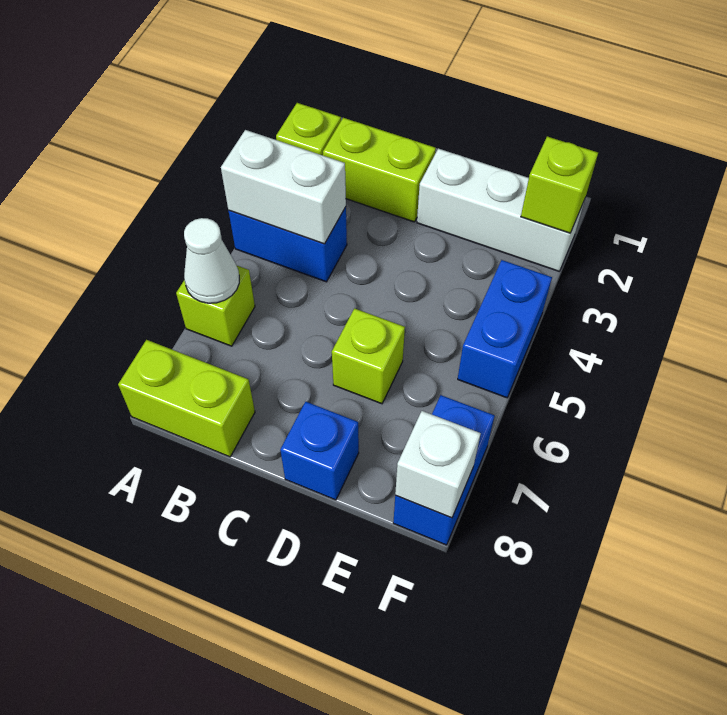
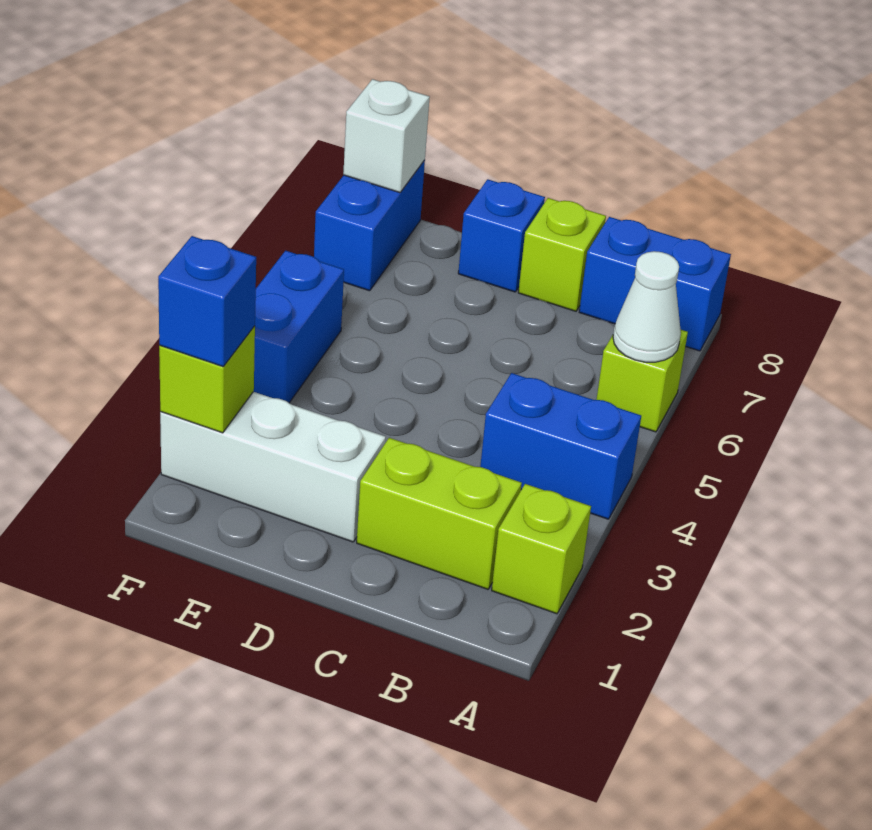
white brick A4:B4 level 2 -> none
lime brick A8:B8 level 1 -> blue brick A8:B8 level 1
lime brick D6 level 1 -> lime brick C8 level 1
none -> blue brick F2 level 3

